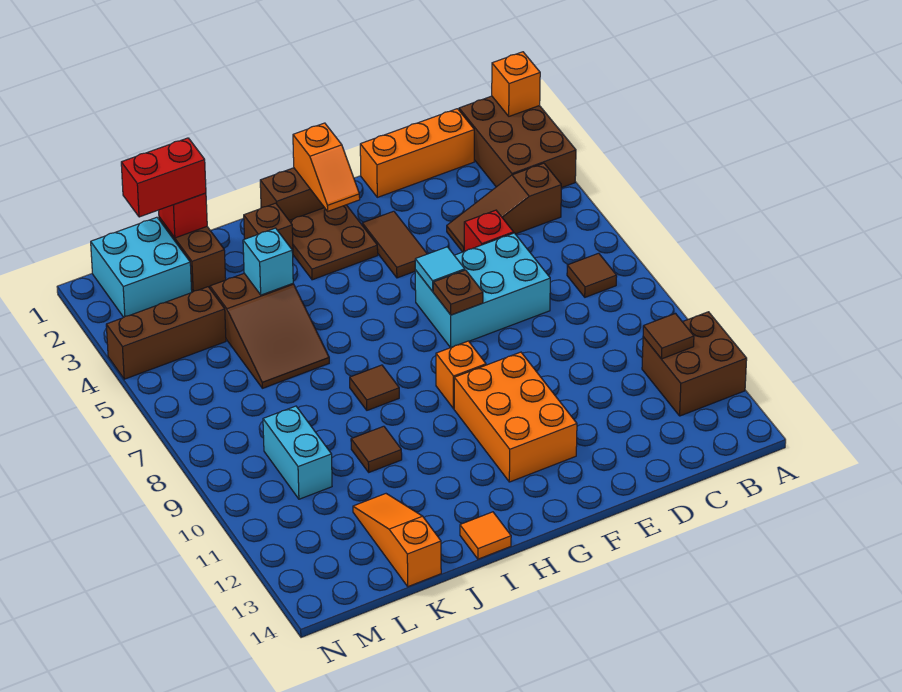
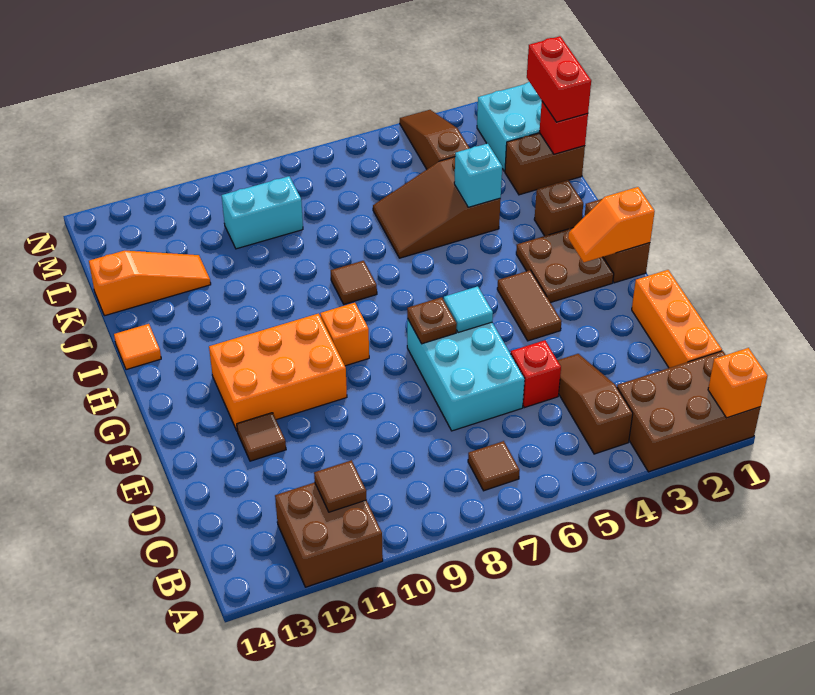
brown tile F3:F4 level 1 -> brown tile F4:G4 level 1
brown tile J10 level 1 -> brown tile E12 level 1
brown brick L4:N4 level 1 -> brown slope L4:N4 level 1 top L

